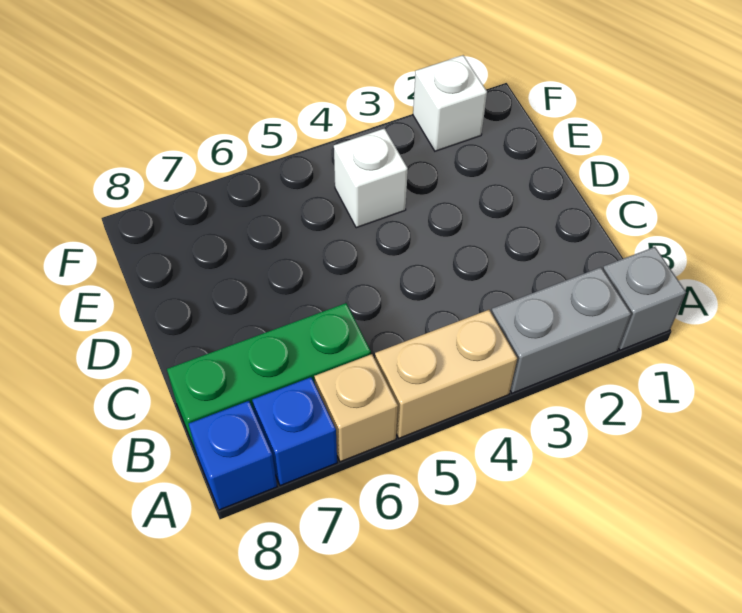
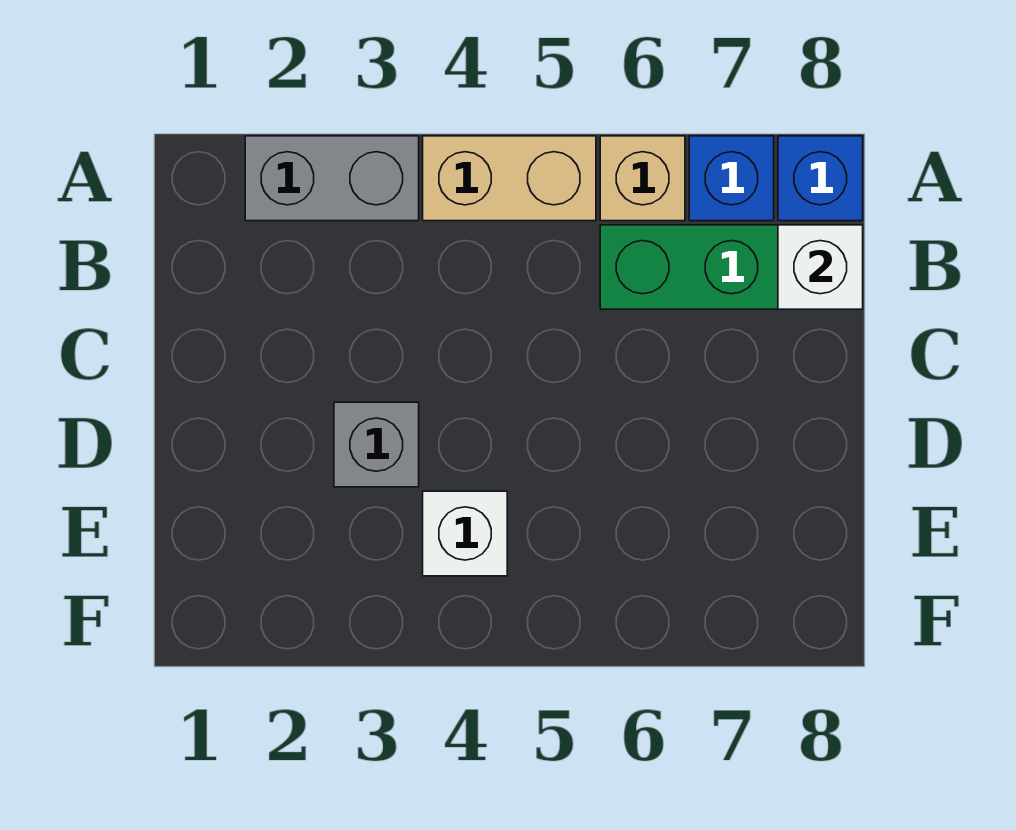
grey brick A1 level 1 -> grey brick D3 level 1
white brick F2 level 1 -> white brick B8 level 2

